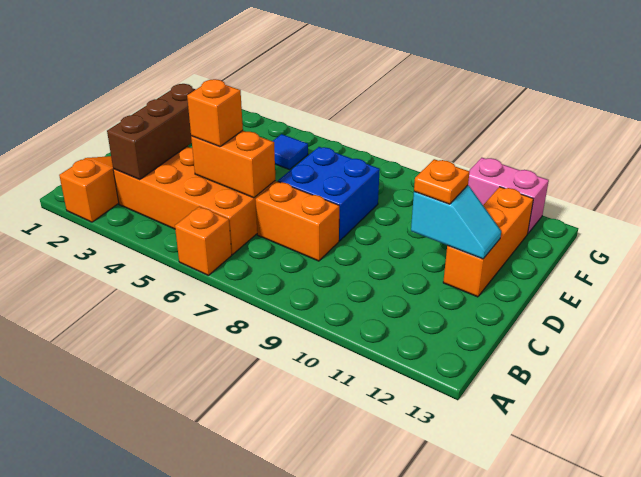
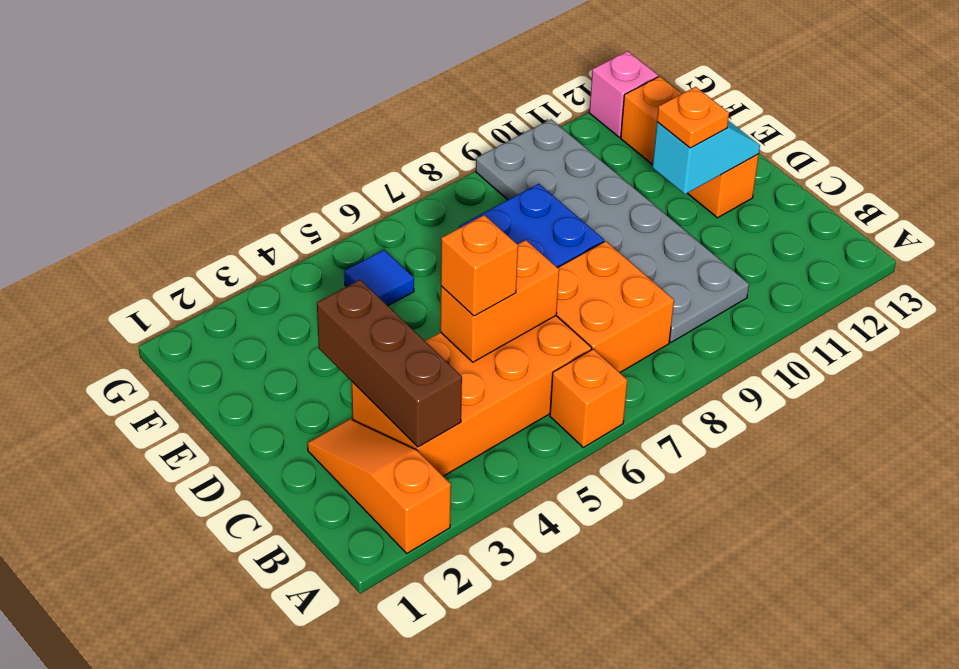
none -> grey plate B9:G10 level 1
orange brick C7:C8 level 1 -> orange brick B7:C8 level 1
pink brick G11:G12 level 1 -> pink brick G12 level 1

